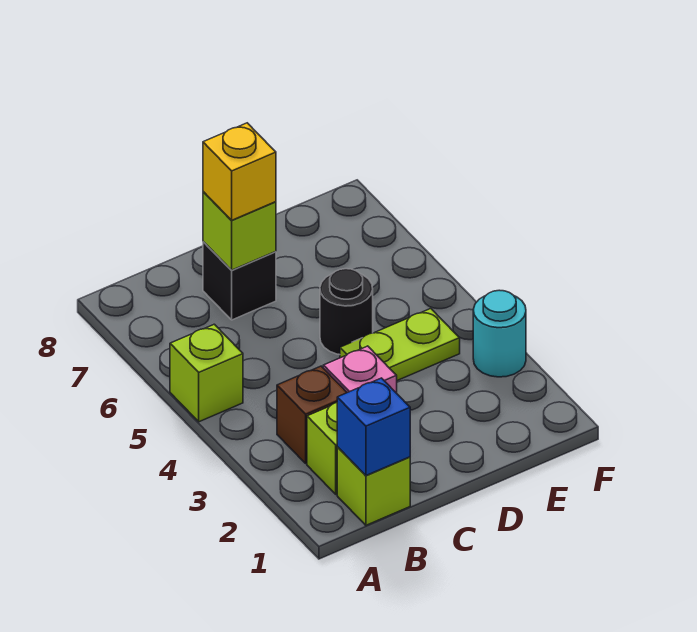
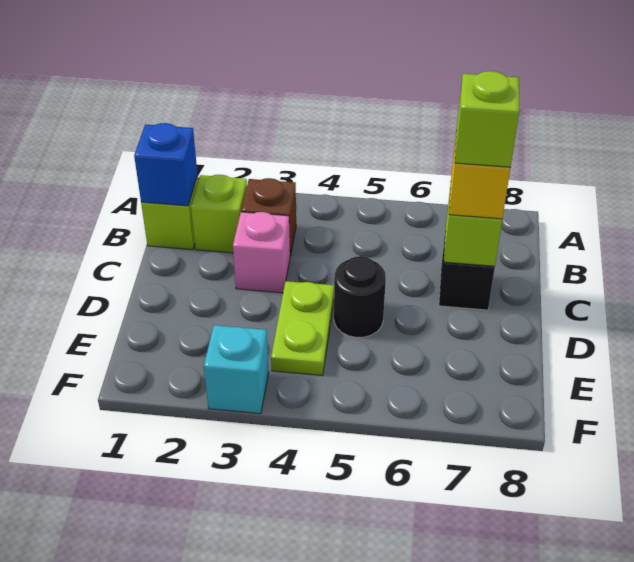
lime brick A5 level 1 -> lime brick C7 level 4
cyan round brick F3 level 1 -> cyan brick F3 level 1

